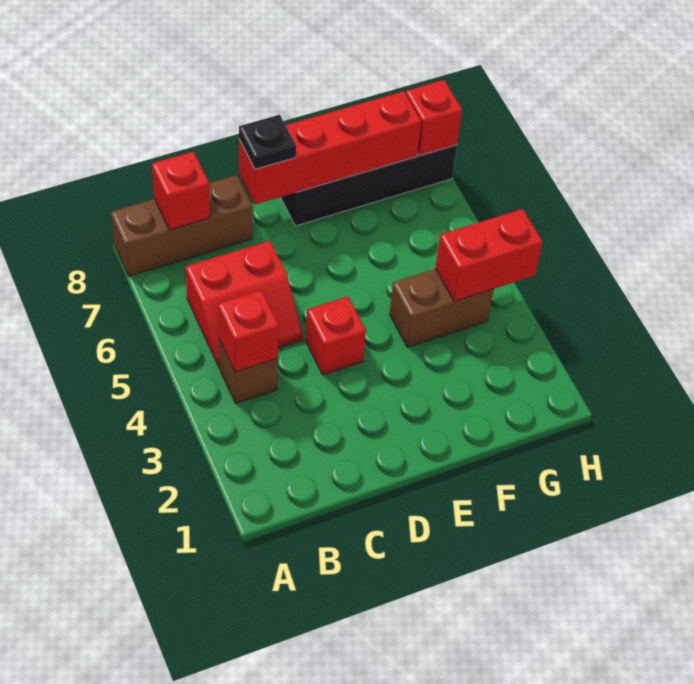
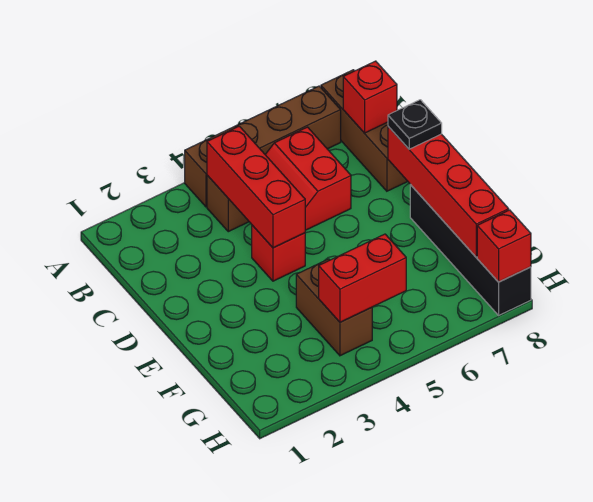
none -> brown brick A4:A7 level 1
red brick B4 level 2 -> red brick B4:D4 level 2
red brick G4:H4 level 2 -> red brick G4:G5 level 2

